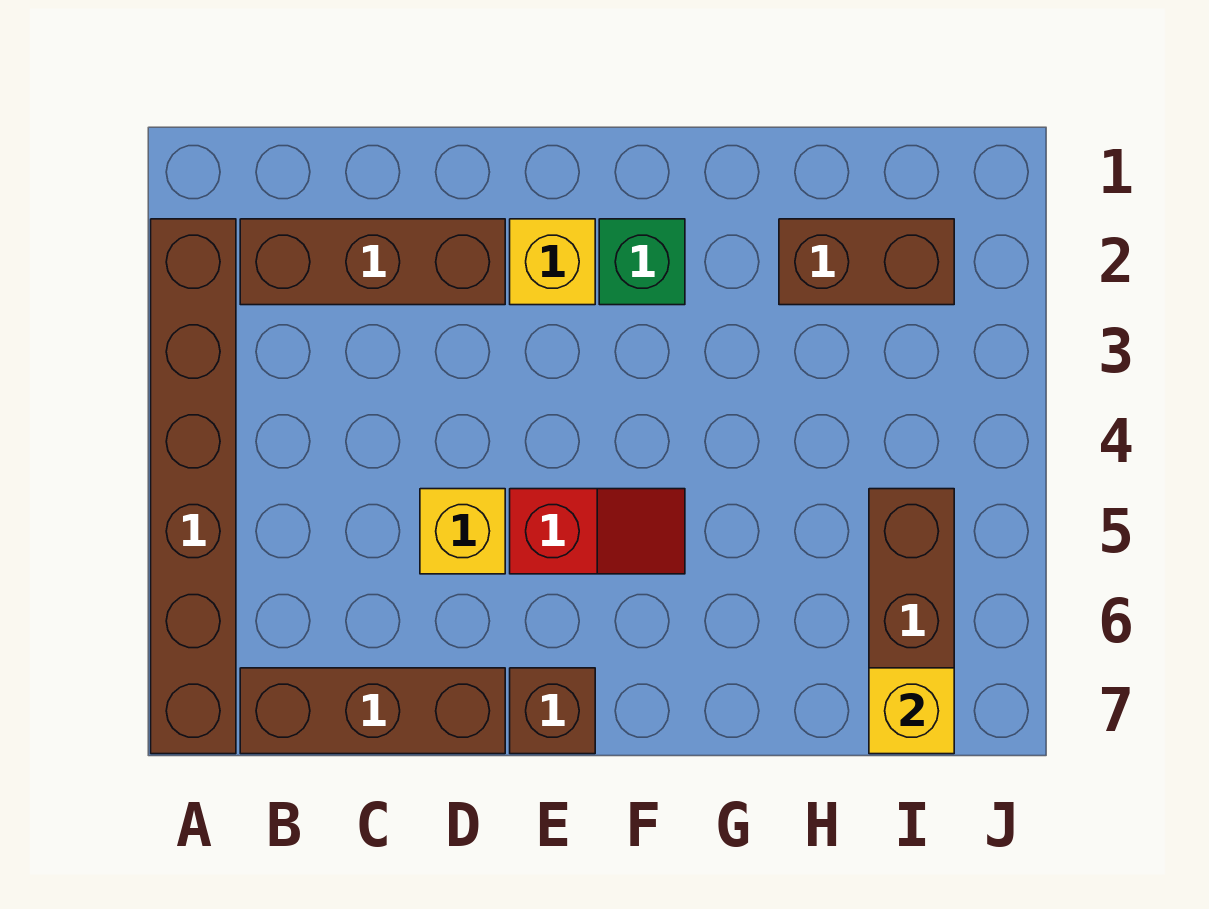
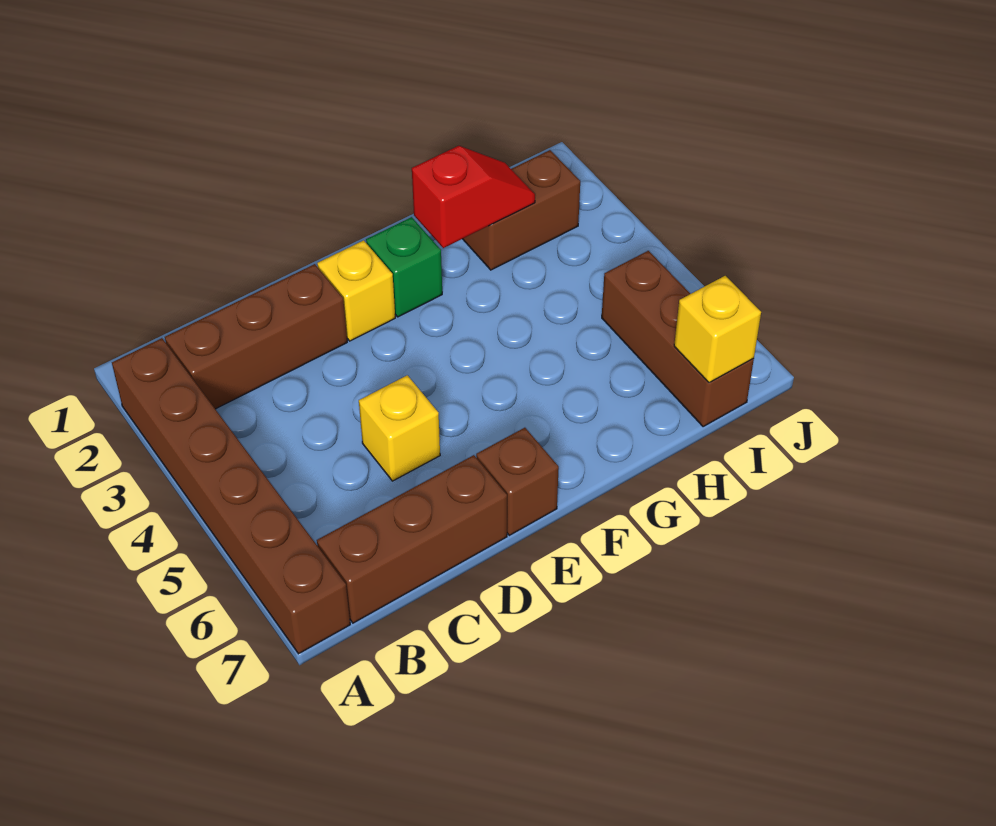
red slope E5:F5 level 1 top E -> red slope G2:H2 level 2 top G

